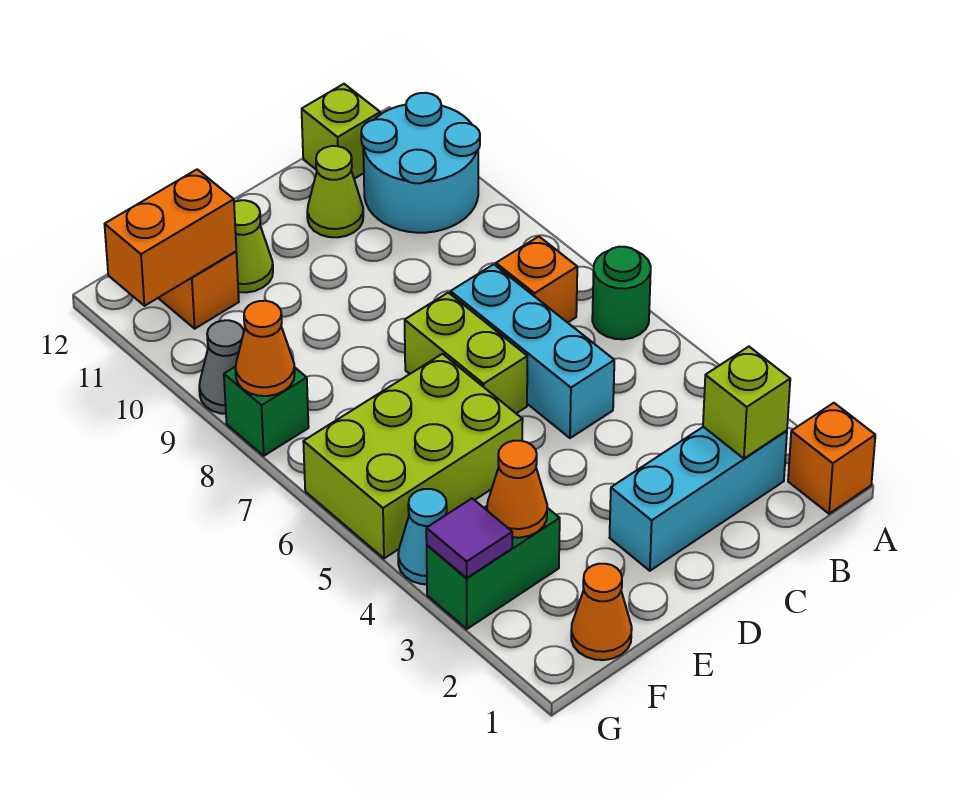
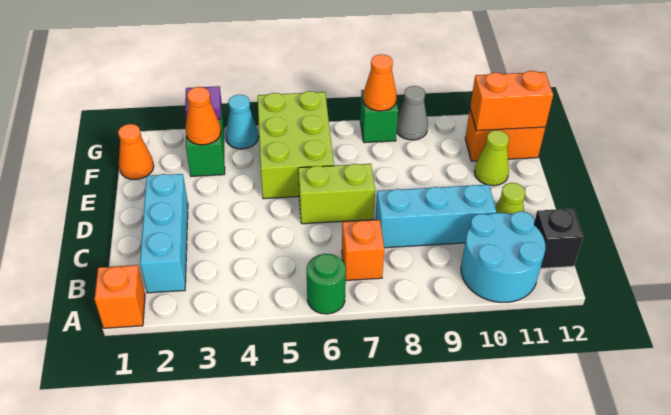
lime brick B2 level 2 -> none
lime brick B12 level 1 -> black brick B12 level 1
cyan brick C5:C7 level 1 -> cyan brick C8:C10 level 1
orange brick F11:G11 level 2 -> orange brick F11:F12 level 2

